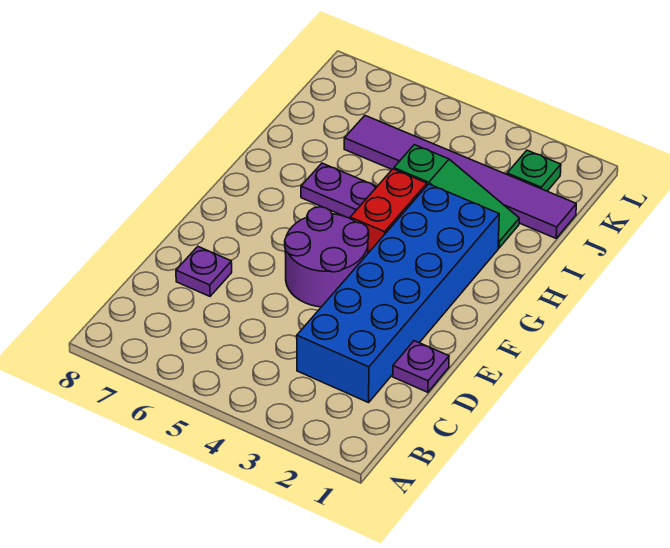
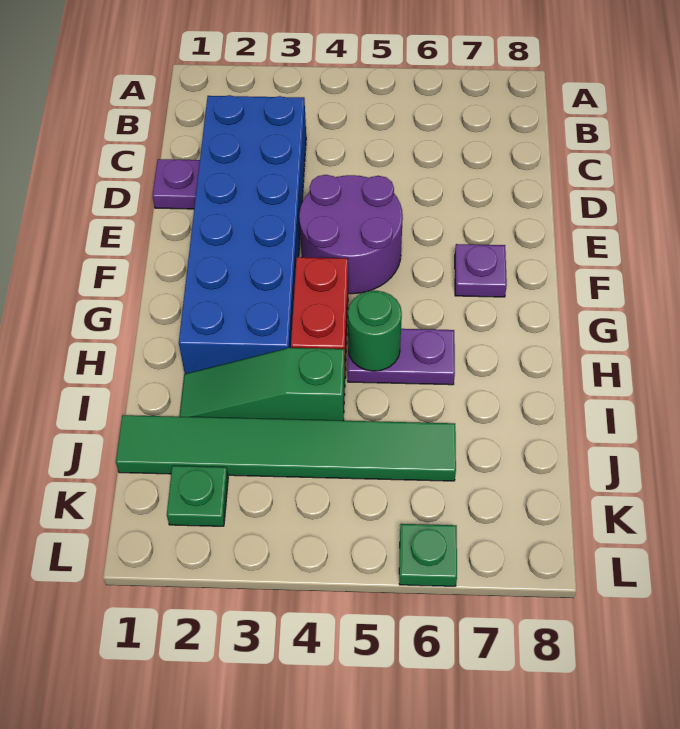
purple plate D7 level 1 -> purple plate F7 level 1
none -> green round brick H5 level 2
purple tile J1:J6 level 1 -> green tile J1:J6 level 1
none -> green plate L6 level 1

